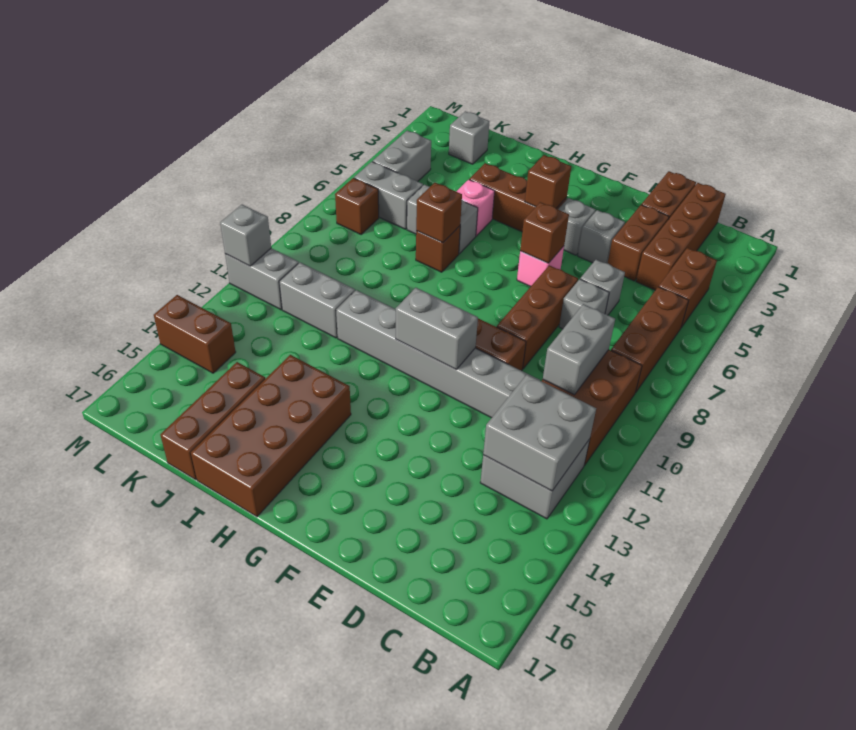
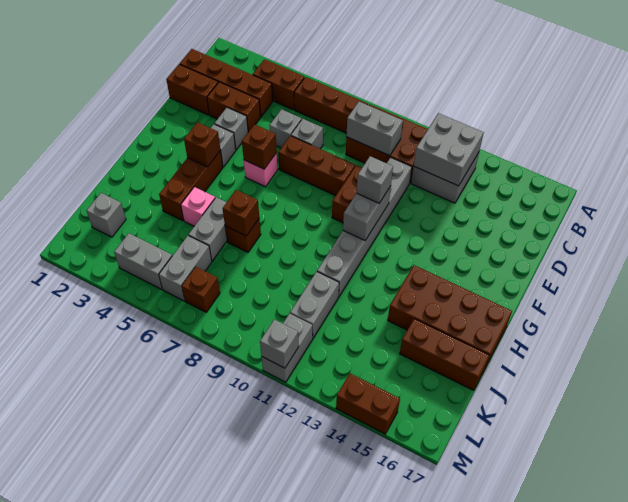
none -> grey brick F11 level 3
brown brick L14:M14 level 1 -> brown brick M14:M15 level 1

